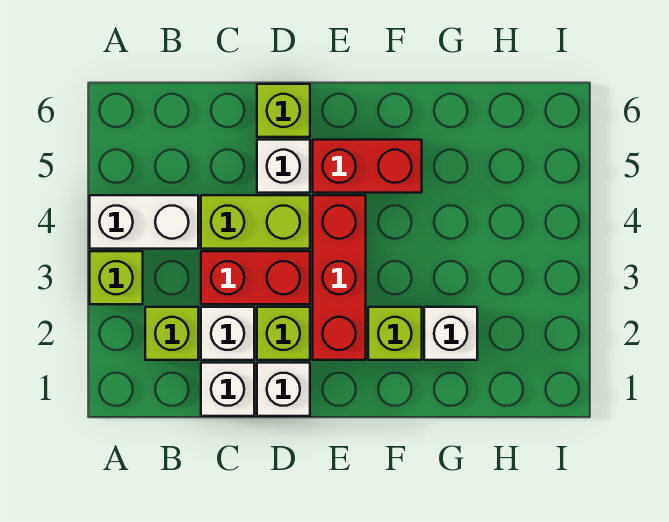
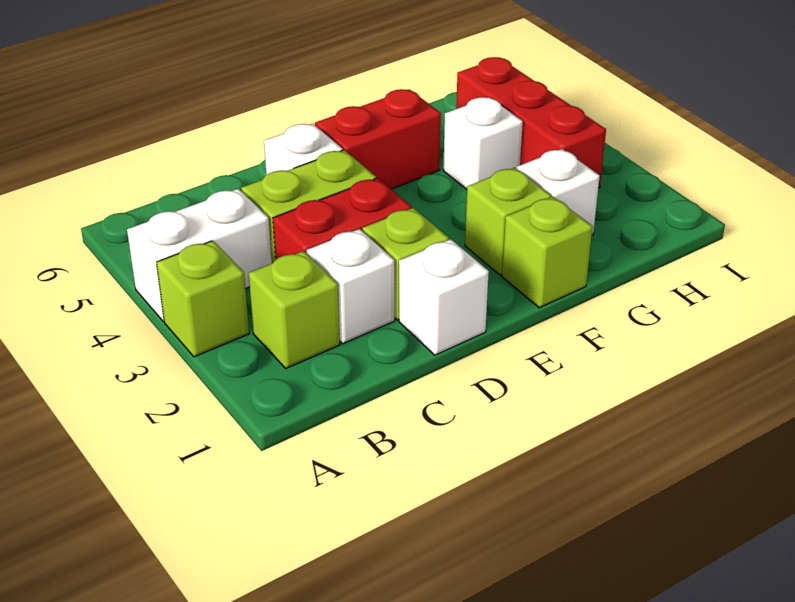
white brick C1 level 1 -> white brick G4 level 1
lime brick D6 level 1 -> lime brick F1 level 1
red brick E2:E4 level 1 -> red brick H3:H5 level 1

